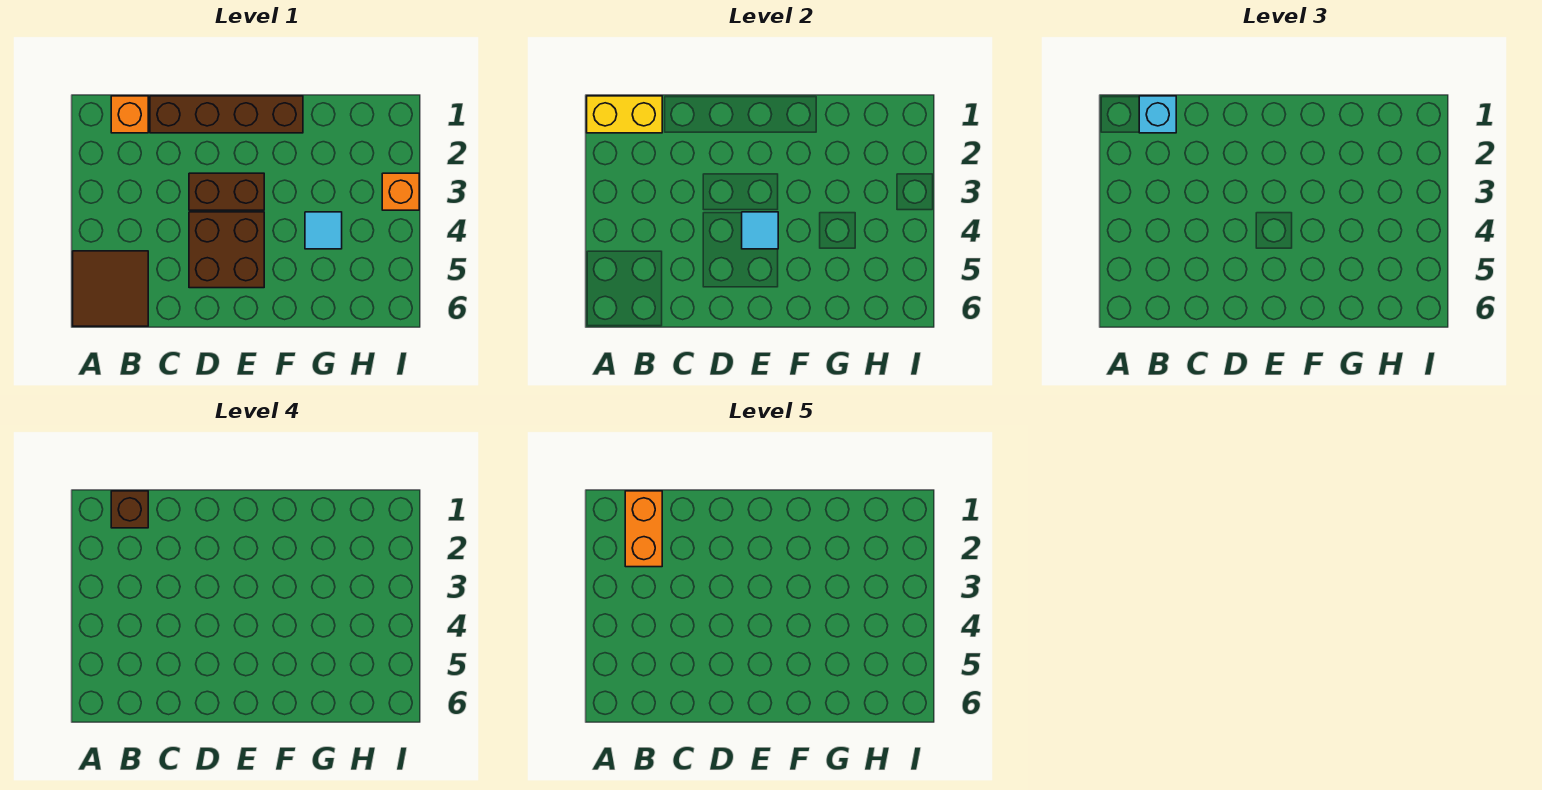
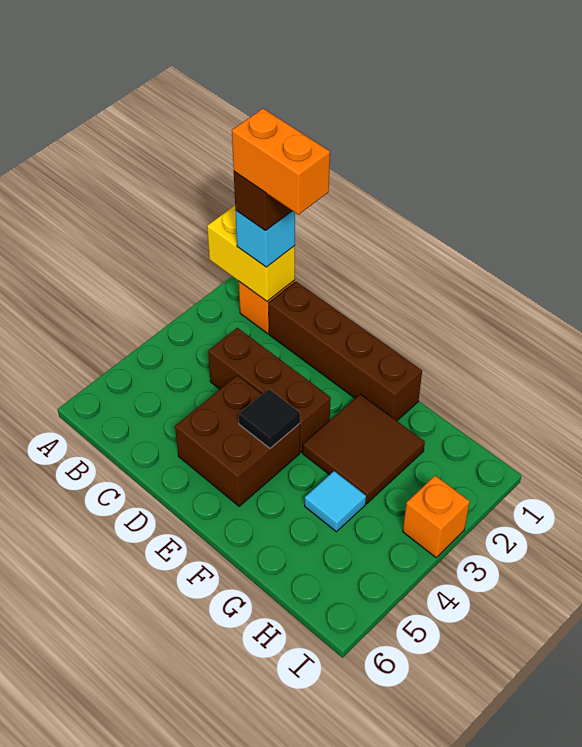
brown tile A5:B6 level 1 -> brown tile F2:G3 level 1
orange brick B1:B2 level 5 -> orange brick B1:C1 level 5
brown brick D3:E3 level 1 -> brown brick C3:E3 level 1
cyan tile E4 level 2 -> black tile E4 level 2

